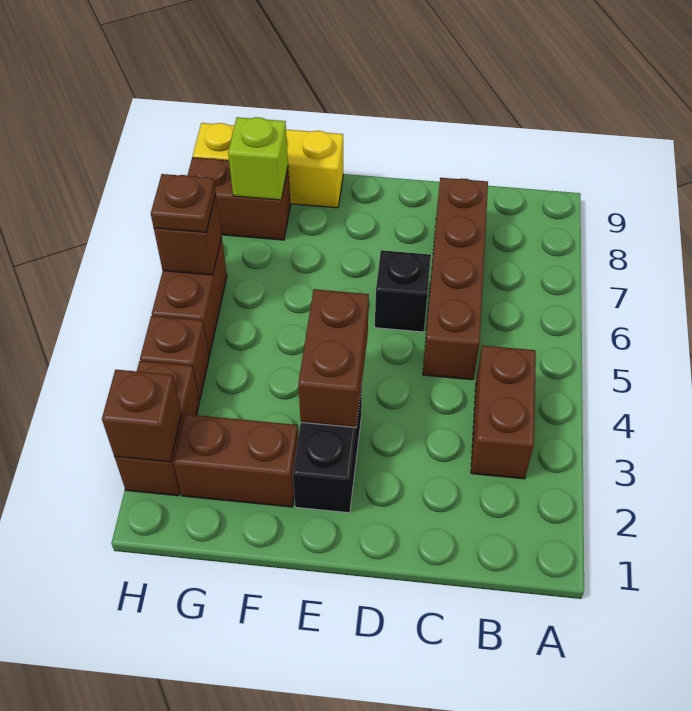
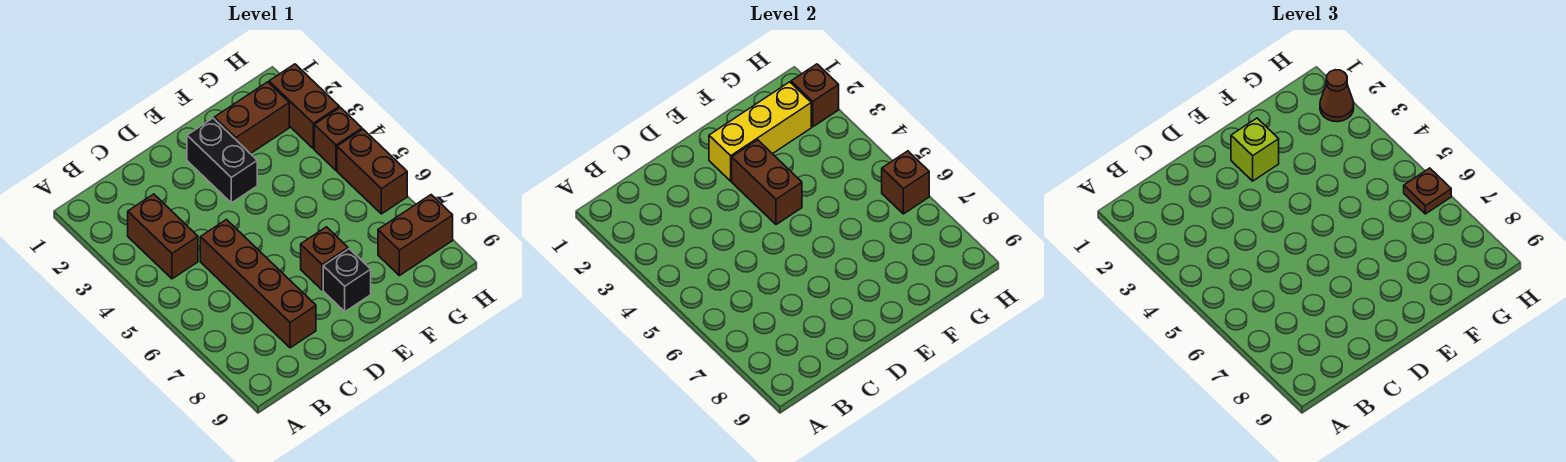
black brick D6 level 1 -> black brick E8 level 1
none -> brown brick E7 level 1
yellow brick F9:H9 level 1 -> yellow brick E2:G2 level 2
lime brick G8 level 2 -> lime brick E2 level 3
none -> brown cone H2 level 3

